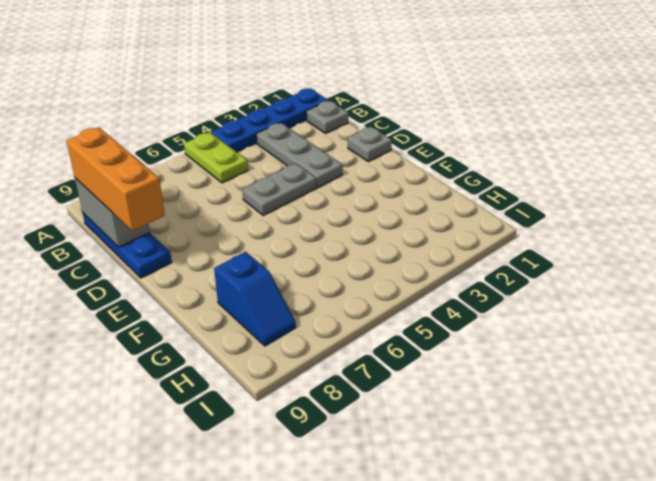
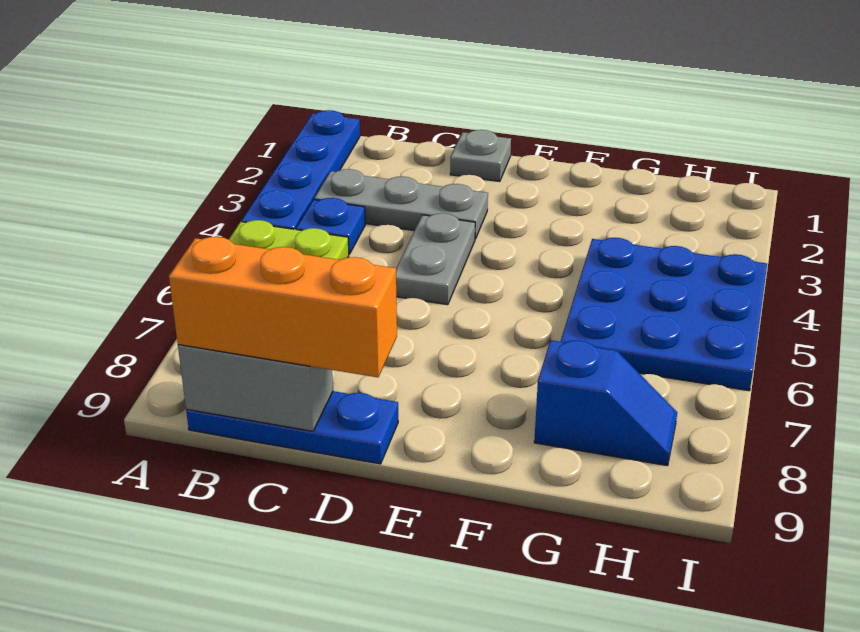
grey plate B1 level 1 -> none
none -> blue plate B4 level 1
none -> blue plate G4:I6 level 1

